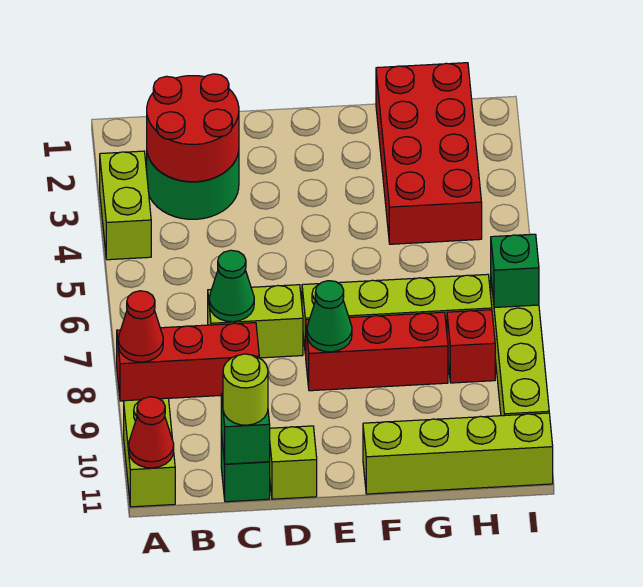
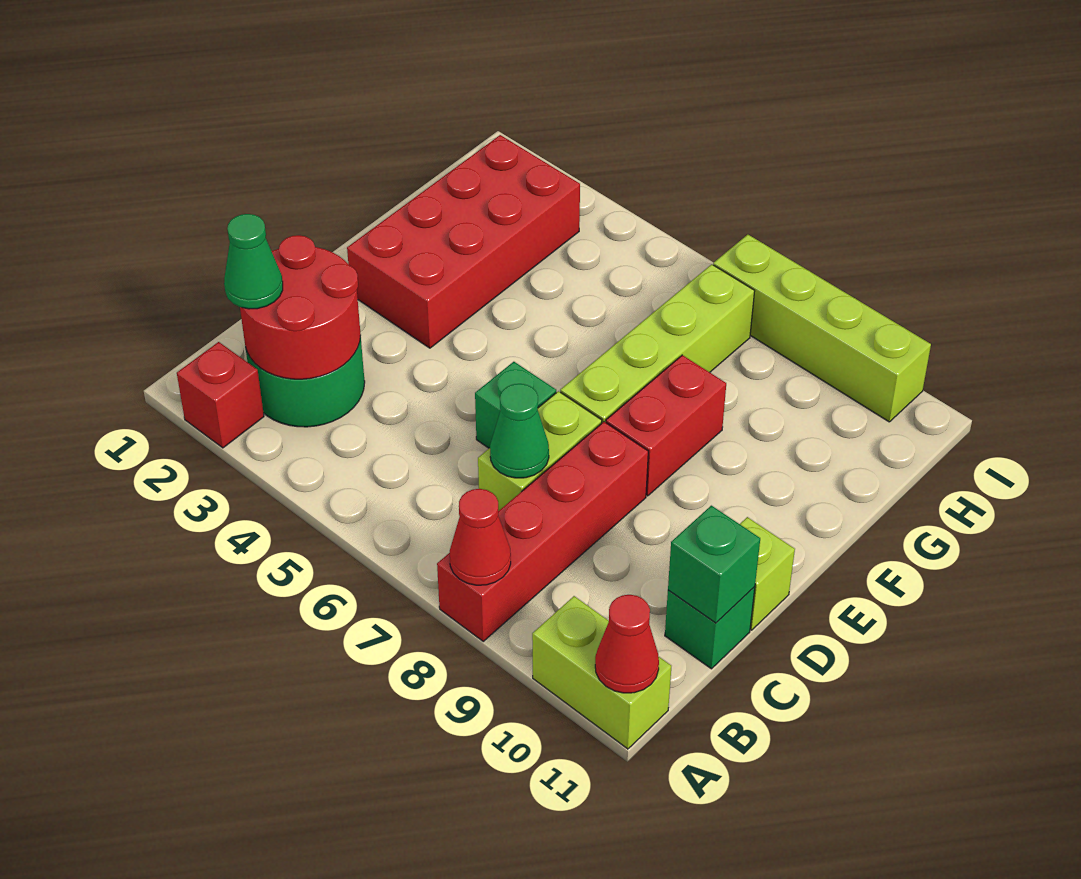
lime brick A3:A4 level 1 -> none
red brick A8:C8 level 1 -> red brick A8:D8 level 1
lime round brick C11 level 3 -> none
red brick E8:G8 level 1 -> red brick E8:F8 level 1
green cone E8 level 2 -> green cone B2 level 3
lime brick F11:I11 level 1 -> none
red brick G1:H4 level 1 -> red brick E2:H3 level 1
red brick H8 level 1 -> red brick A2 level 1
green brick I7 level 2 -> green brick D6 level 1

